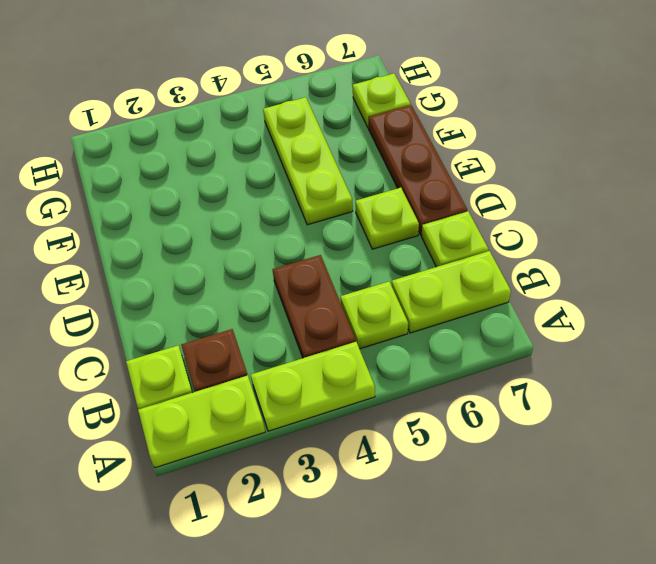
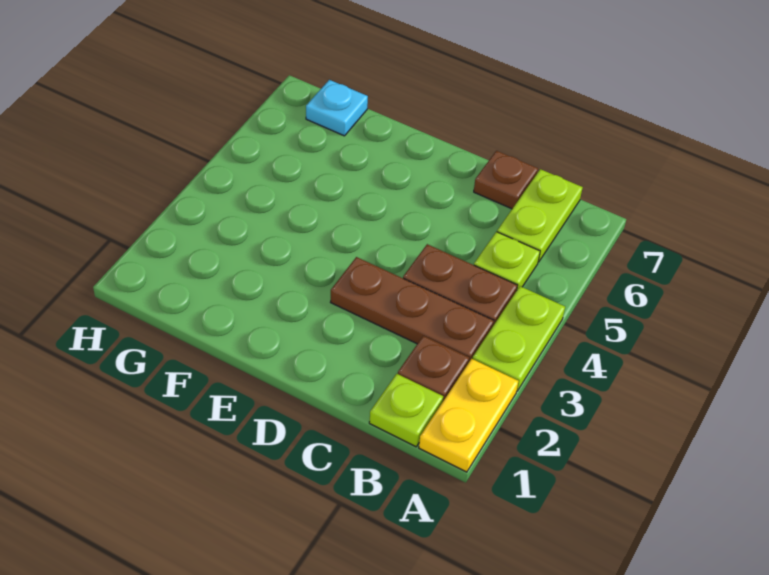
lime plate A1:A2 level 1 -> yellow plate A1:A2 level 1
lime plate C7 level 1 -> brown plate C7 level 1
lime plate D6 level 1 -> none
brown plate D7:F7 level 1 -> brown plate B3:D3 level 1
lime plate E5:G5 level 1 -> none
lime plate G7 level 1 -> cyan plate G7 level 1

